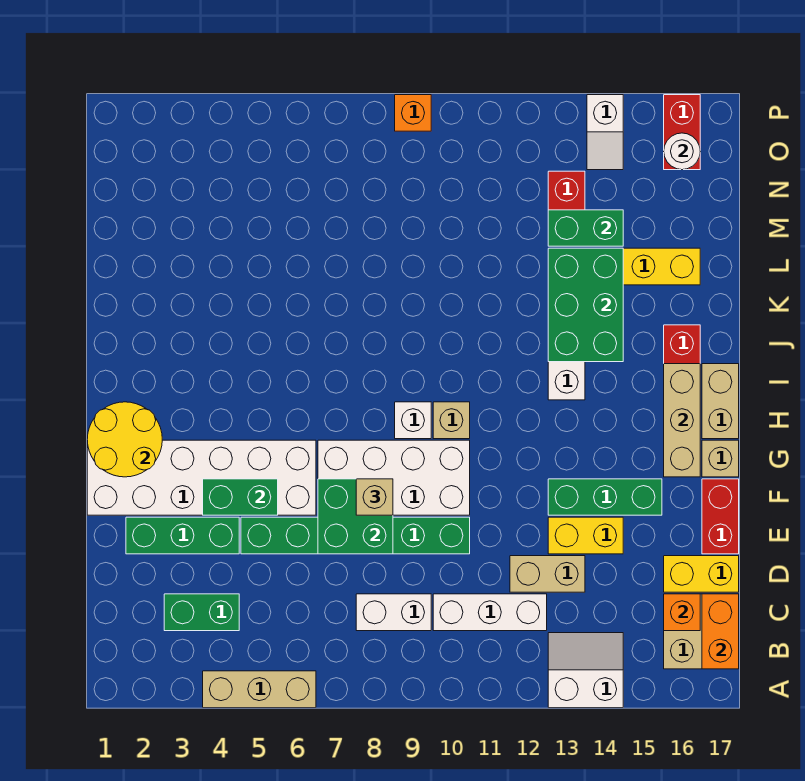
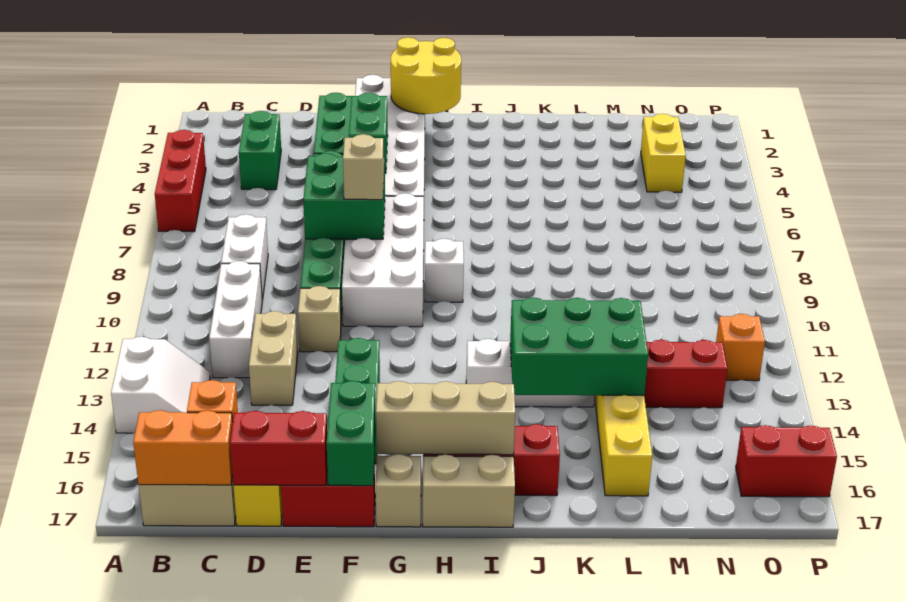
tan brick A4:A6 level 1 -> red brick A4:A6 level 1
none -> red brick D17:E17 level 2
yellow brick E13:E14 level 1 -> yellow brick N3:N4 level 1
tan brick H10 level 1 -> tan brick E11 level 1
green brick M13:M14 level 2 -> green brick F16:F17 level 2
white slope O14:P14 level 1 top P -> none
white round brick O16 level 2 -> none
orange brick P9 level 1 -> orange brick O12 level 1

